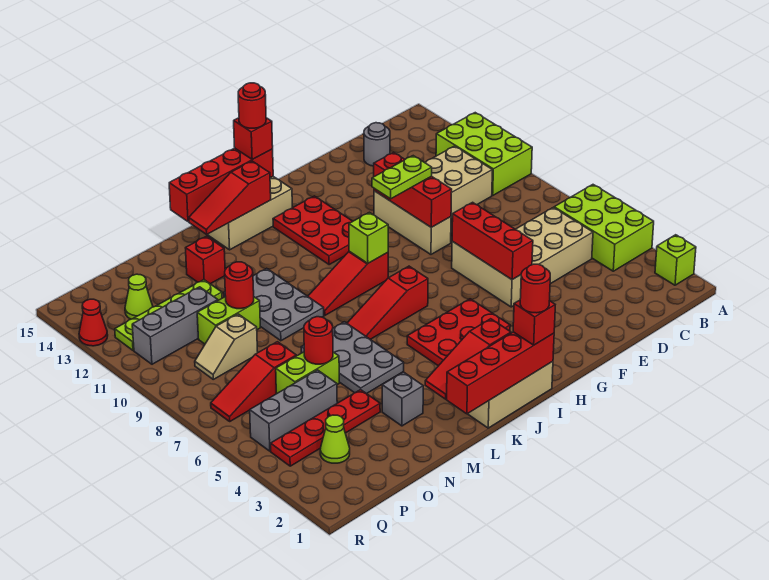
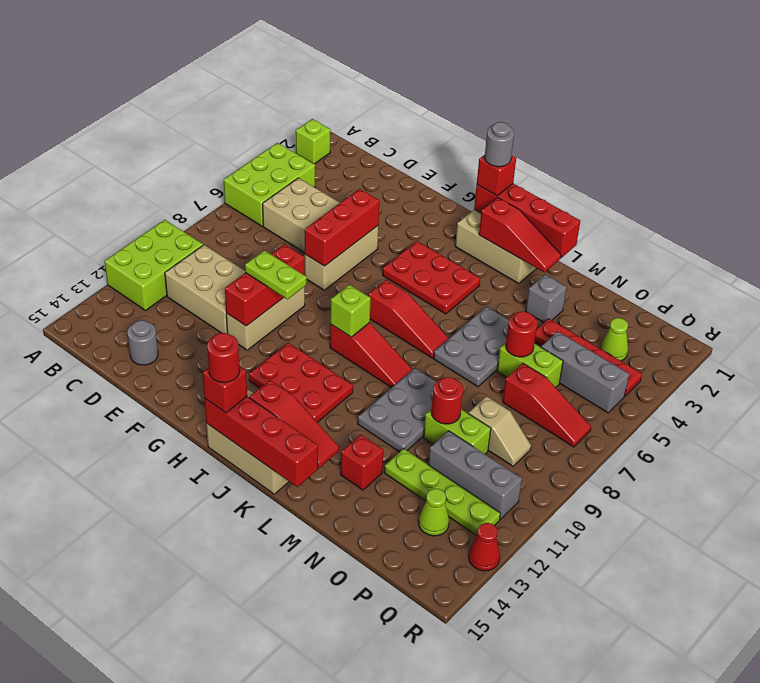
red plate H11:I13 level 1 -> red plate H11:J12 level 1
red round brick I1 level 4 -> grey round brick I1 level 4

